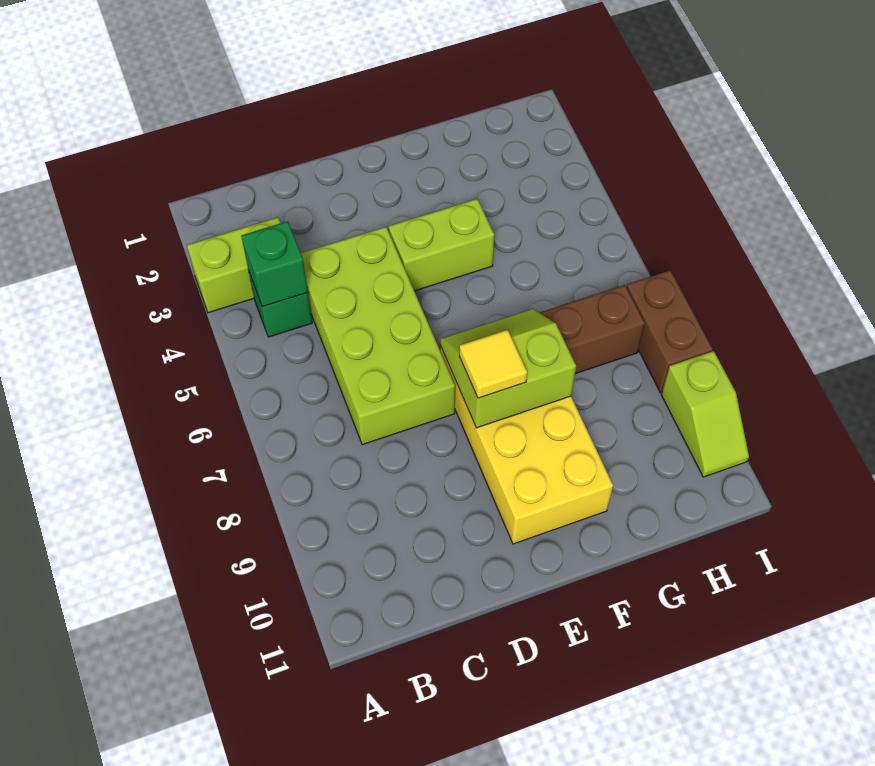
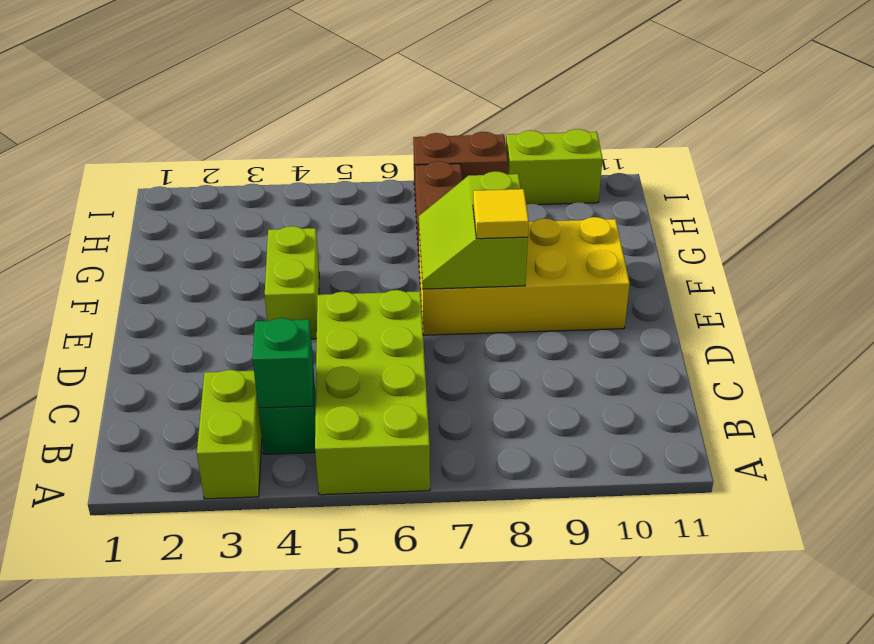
lime brick C4:D7 level 1 -> lime brick A5:D6 level 1
lime slope I9:I10 level 1 top 9 -> lime brick I9:I10 level 1

